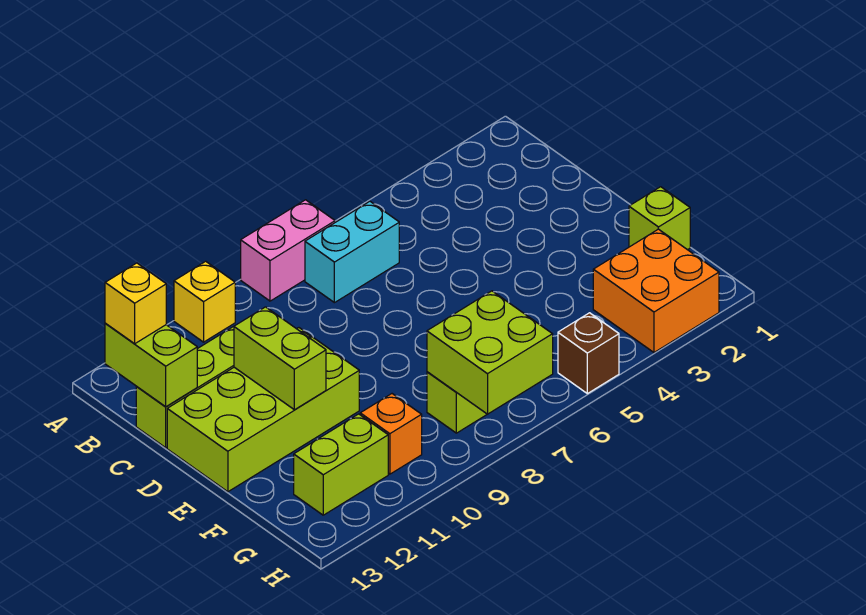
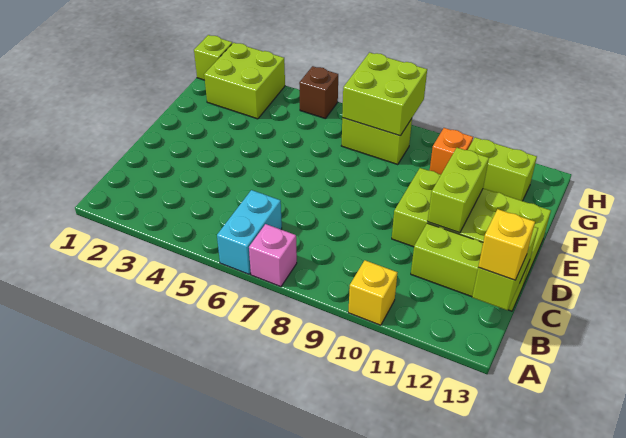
pink brick A7:A8 level 1 -> pink brick A7 level 1
cyan brick B6:B7 level 1 -> cyan brick A6:B6 level 1
lime brick F1 level 1 -> lime brick H1 level 1
orange brick G2:H3 level 1 -> lime brick G2:H3 level 1

